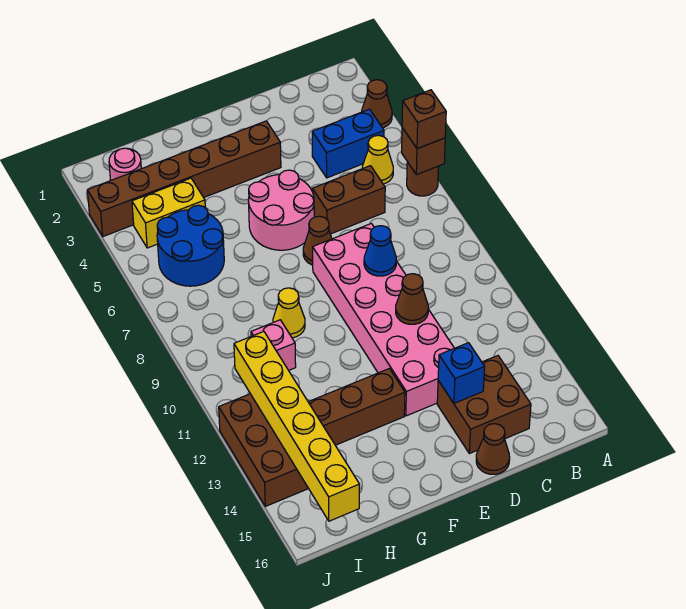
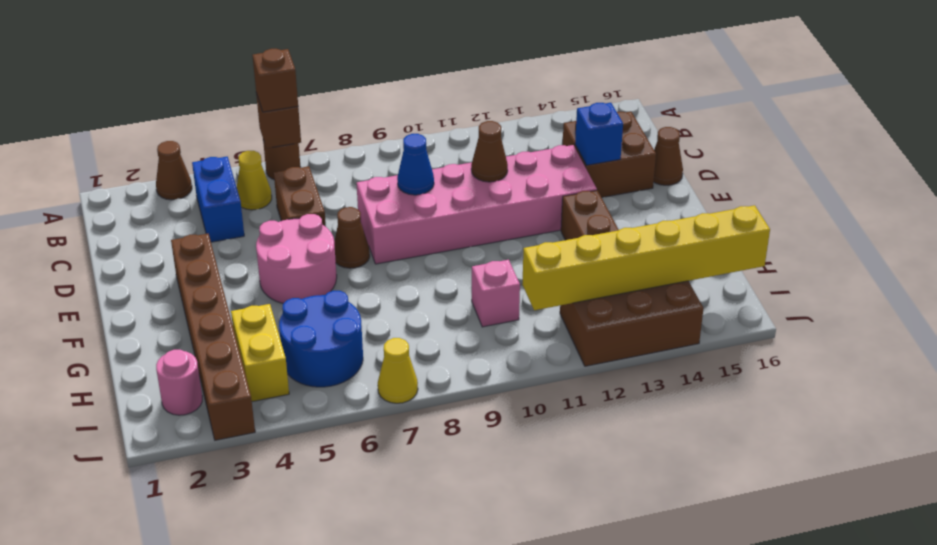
yellow cone G9 level 1 -> yellow cone J7 level 1

